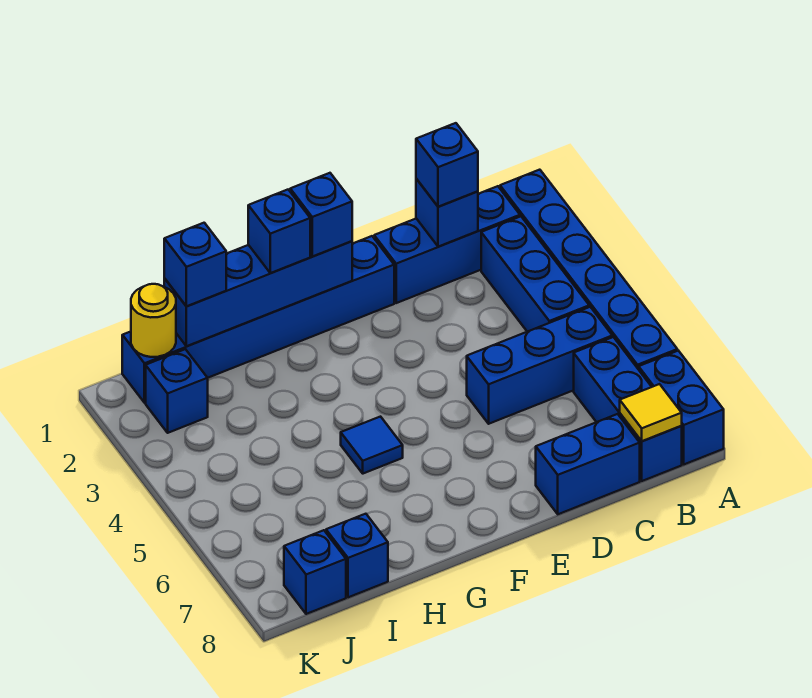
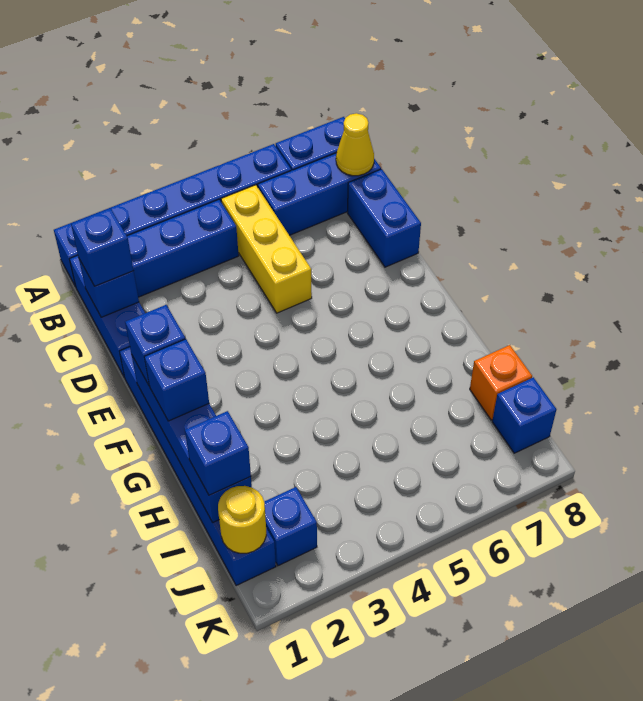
blue brick B5:D5 level 1 -> yellow brick B5:D5 level 1
yellow tile B8 level 2 -> yellow cone B8 level 2
blue tile G5 level 1 -> none
blue brick I8 level 1 -> orange brick I8 level 1

